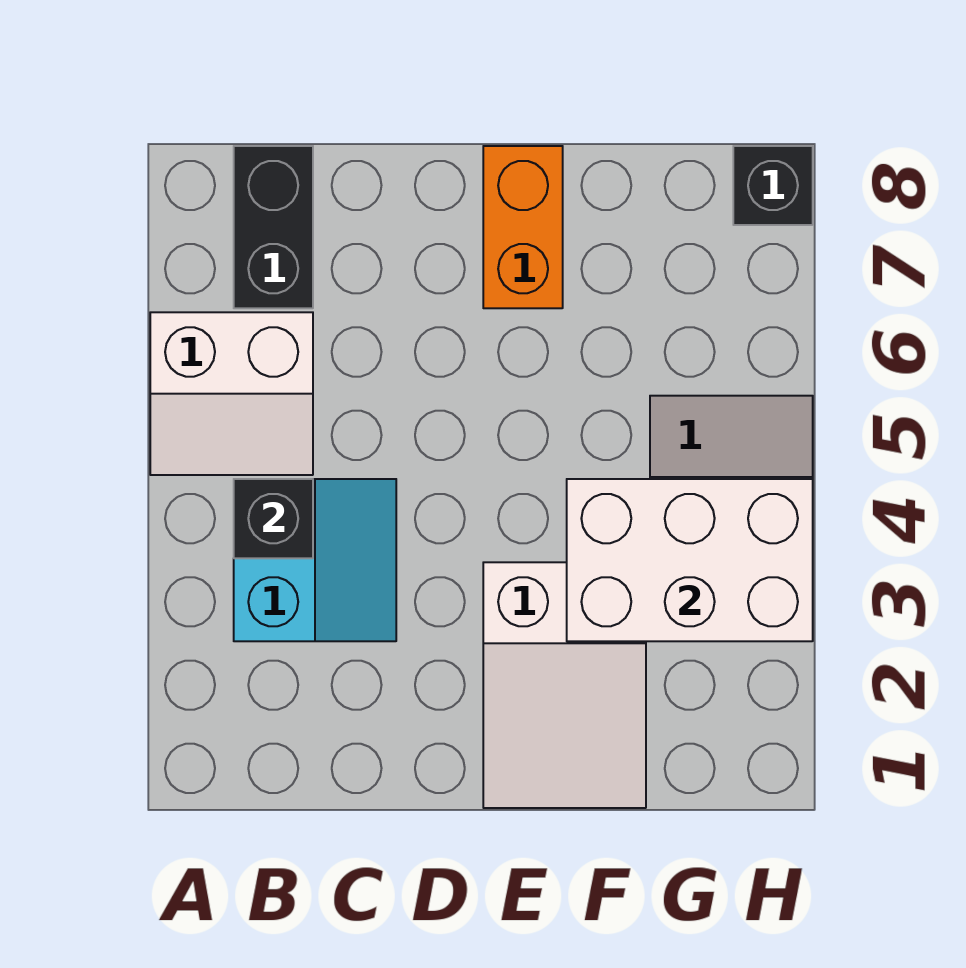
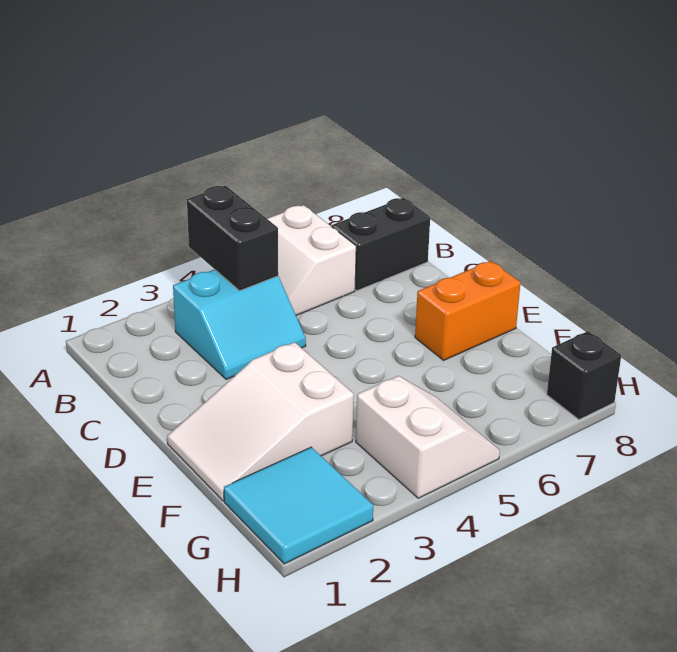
black brick B4 level 2 -> black brick A4:B4 level 2
white brick F3:H4 level 2 -> none
none -> cyan tile G1:H2 level 1

